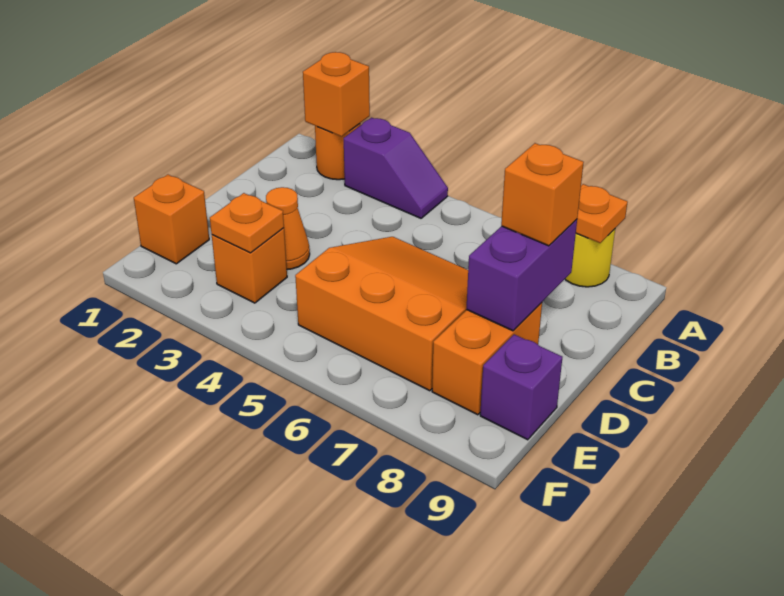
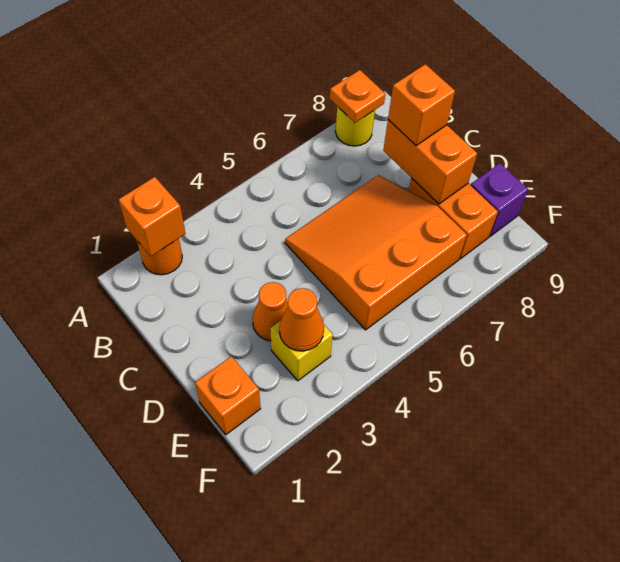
purple slope A3:A4 level 1 top 3 -> none
purple brick C8:D8 level 2 -> orange brick C8:D8 level 2
orange brick E3 level 1 -> yellow brick E3 level 1
orange plate E3 level 2 -> orange cone E3 level 2

